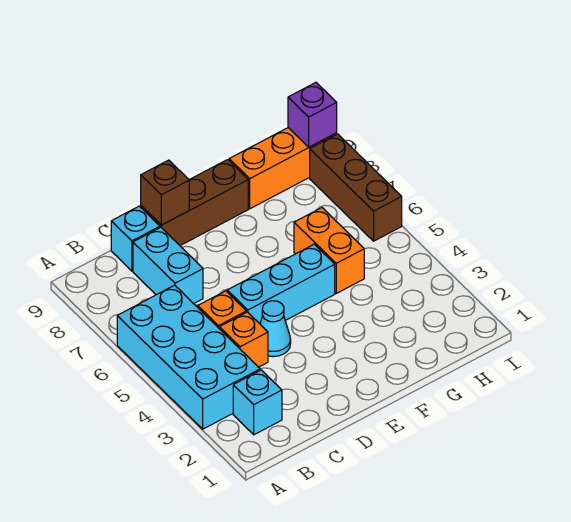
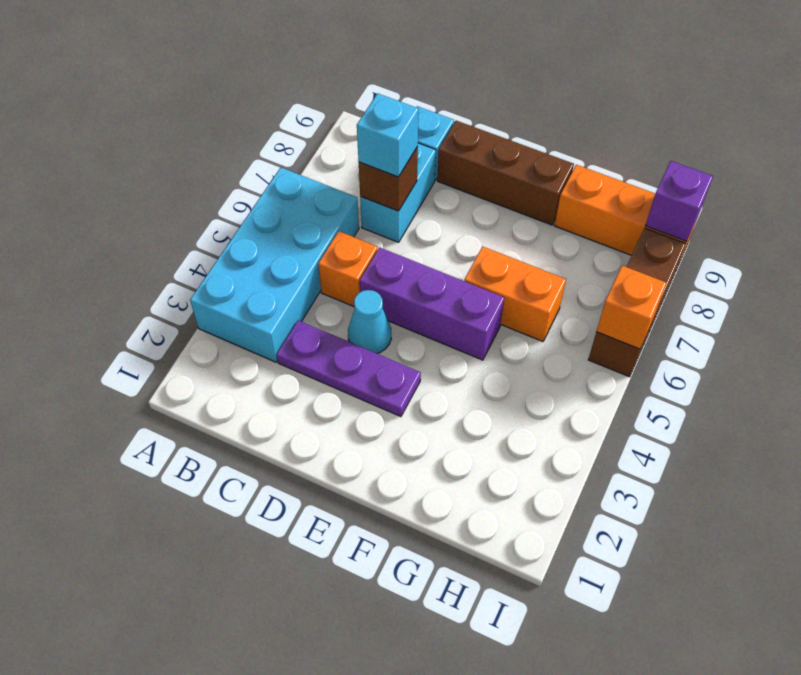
cyan brick B2 level 1 -> cyan brick C7 level 3
none -> purple plate C3:E3 level 1
orange brick C4 level 1 -> orange brick I6 level 2
cyan brick D5:F5 level 1 -> purple brick D5:F5 level 1
brown brick D9 level 2 -> brown brick C7 level 2
orange brick G5:G6 level 1 -> orange brick F6:G6 level 1

